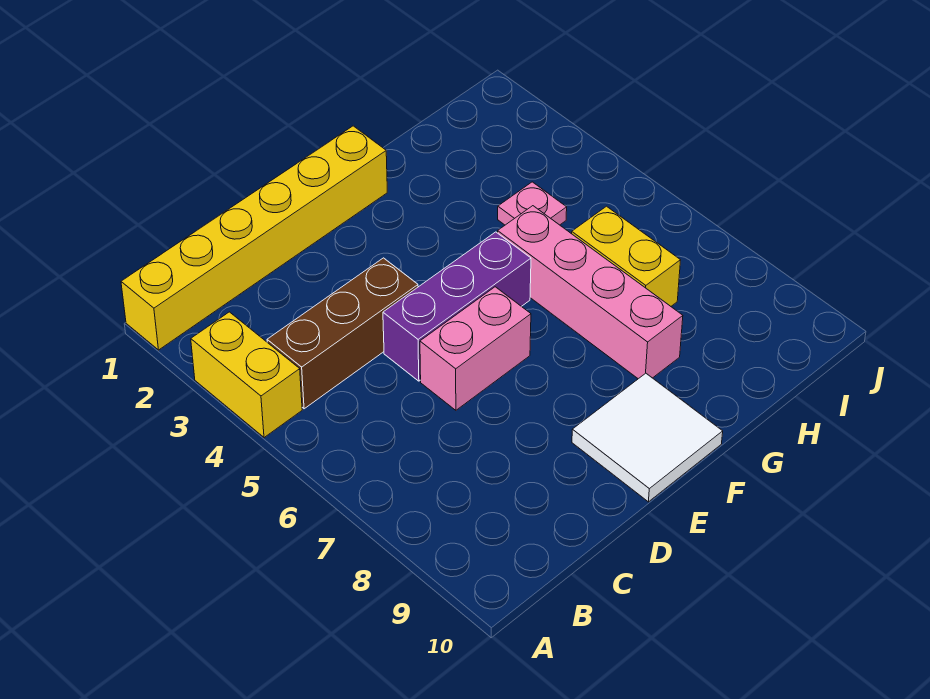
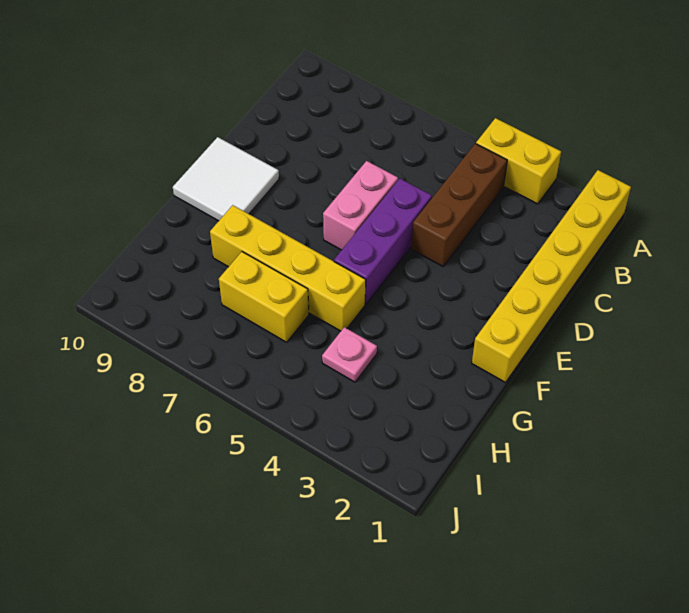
pink brick G5:G8 level 1 -> yellow brick G5:G8 level 1

